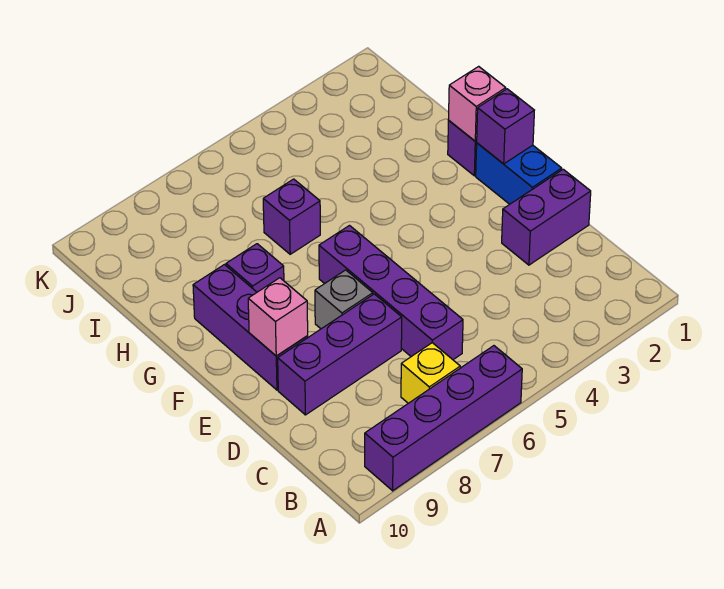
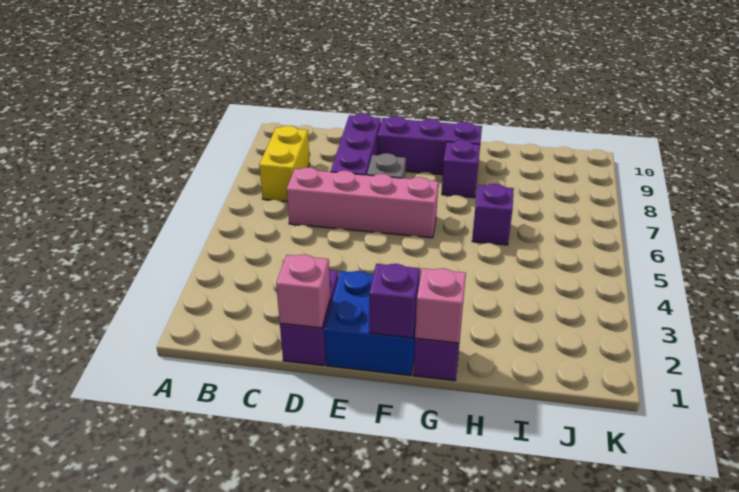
purple brick A6:A9 level 1 -> none
yellow brick B7 level 1 -> yellow brick B7:B8 level 1
purple brick C6:F6 level 1 -> pink brick C6:F6 level 1
blue brick E1:F1 level 1 -> blue brick E1:F2 level 1
pink brick E9 level 2 -> pink brick D1 level 2

